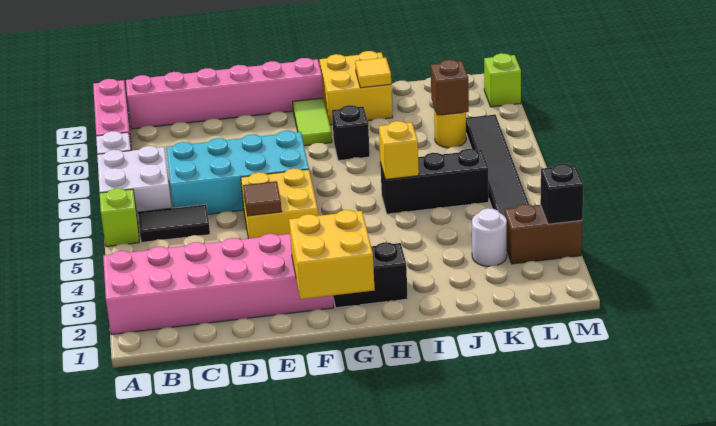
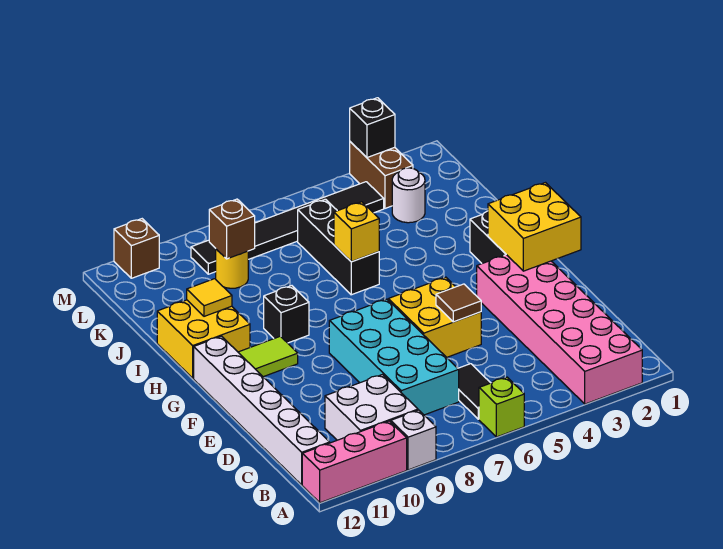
white brick A7:B8 level 1 -> white brick B9:C10 level 1
pink brick B12:G12 level 1 -> white brick B12:G12 level 1
lime brick M11 level 1 -> brown brick M11 level 1

